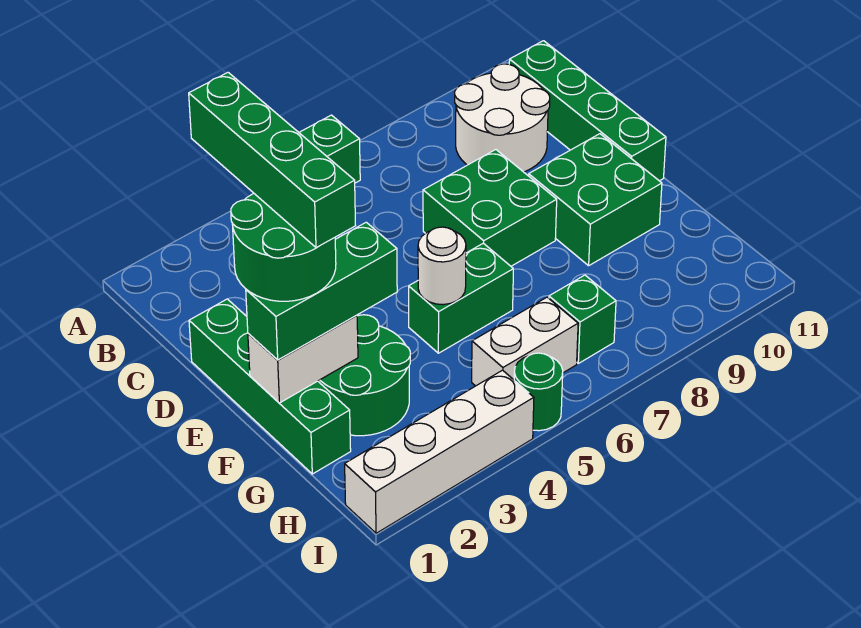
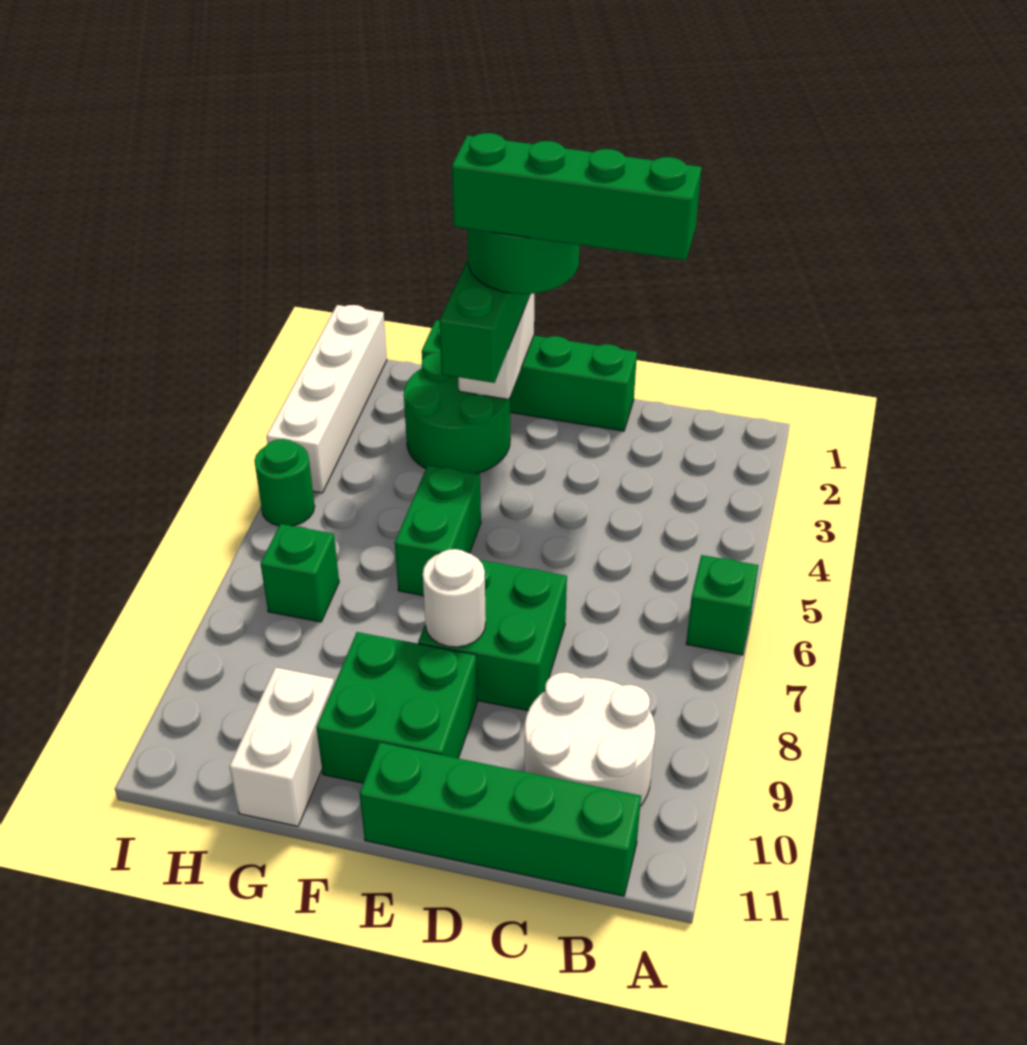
white round brick F5 level 2 -> white round brick E8 level 2
white brick H5:H6 level 1 -> white brick G10:G11 level 1

